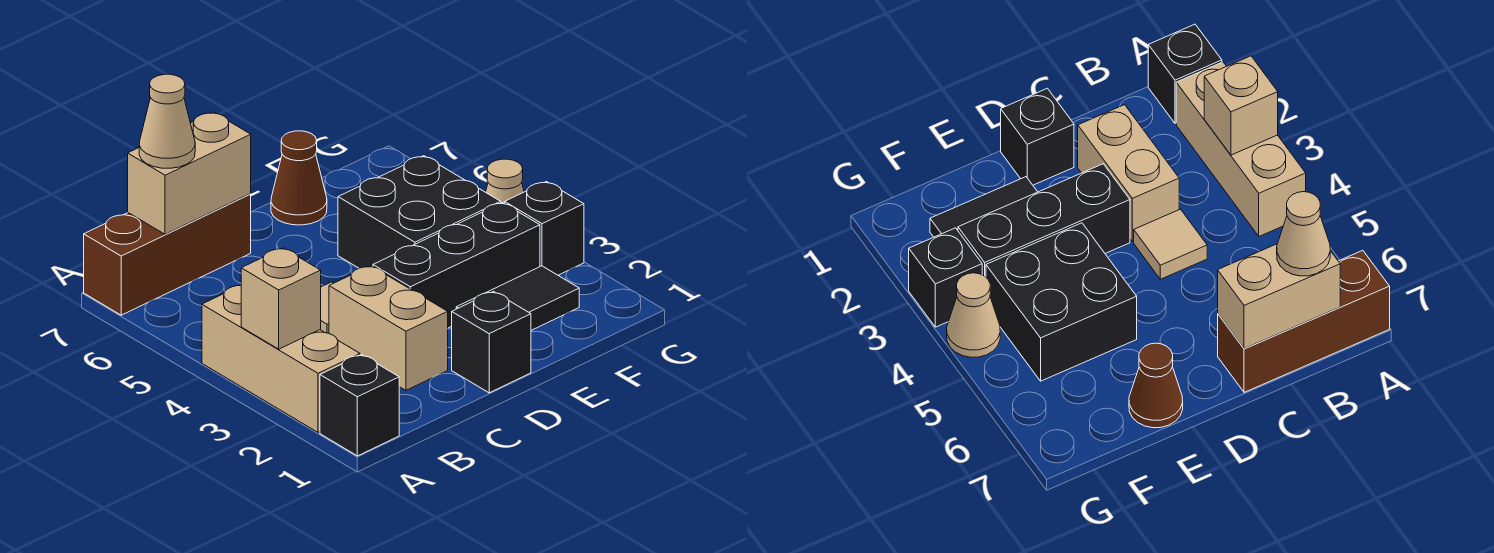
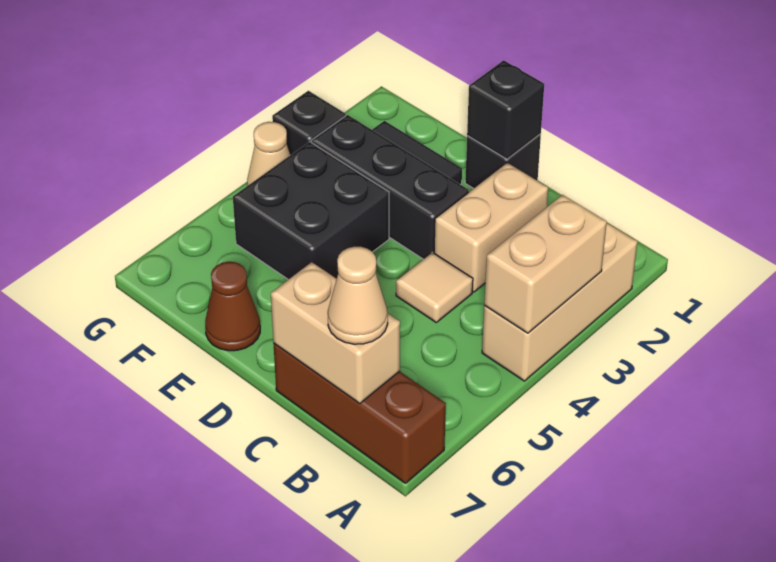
black brick A1 level 1 -> black brick D1 level 2
tan brick A3 level 2 -> tan brick A3:A4 level 2

